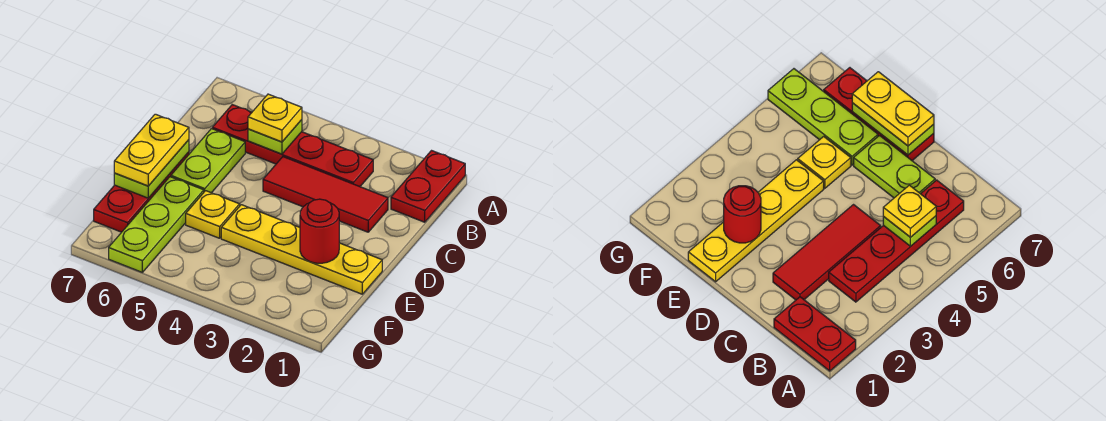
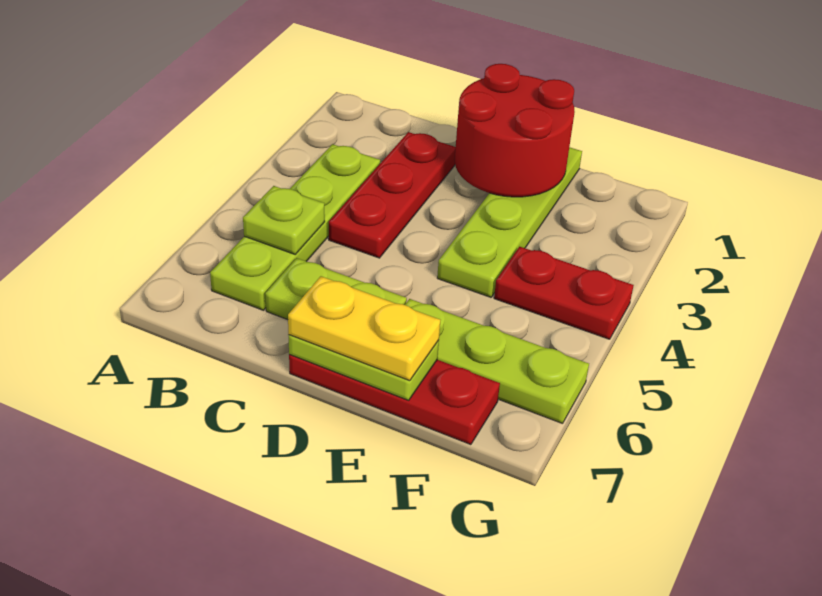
red plate A1:B1 level 1 -> red plate F4:G4 level 1
red plate B3:B6 level 1 -> lime plate B3:B6 level 1
yellow plate B5 level 3 -> none
red tile C2:C4 level 1 -> red plate C2:C4 level 1
yellow plate E1:E4 level 1 -> lime plate E1:E4 level 1
red round brick E2 level 2 -> red round brick D1:E2 level 2
yellow plate E5 level 1 -> none

